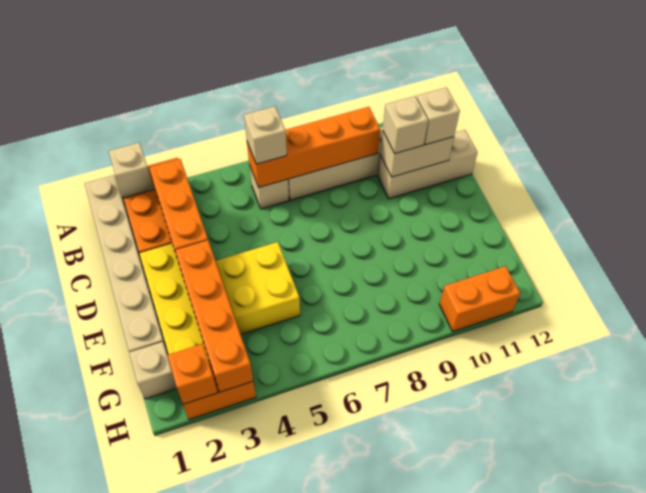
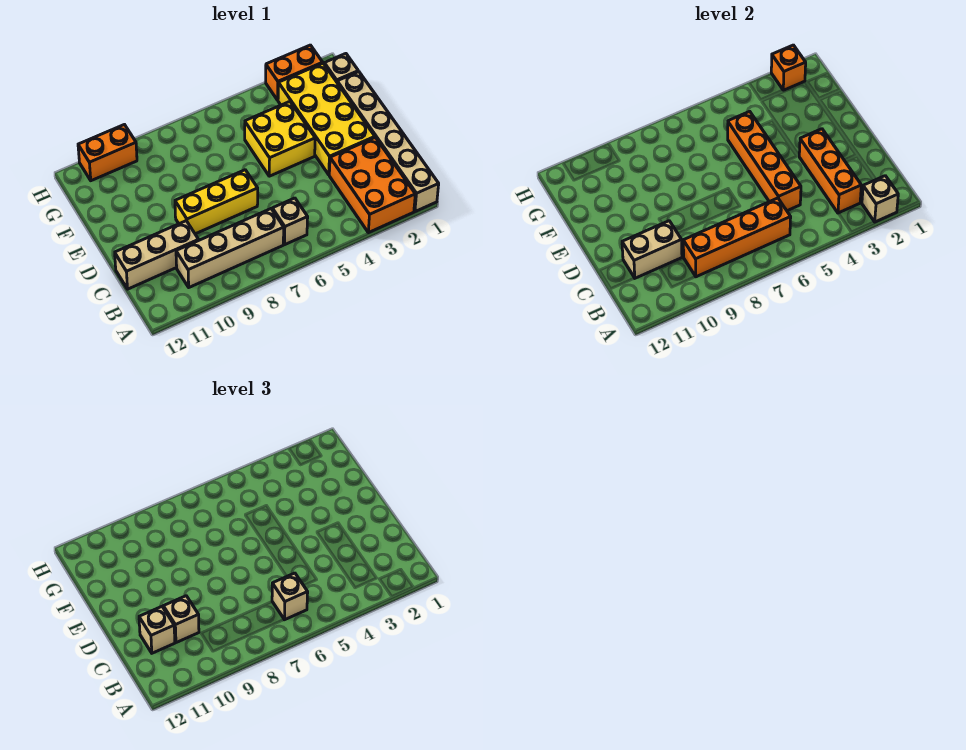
none -> yellow brick D7:D9 level 1
orange brick E3:H3 level 2 -> orange brick C5:F5 level 2

